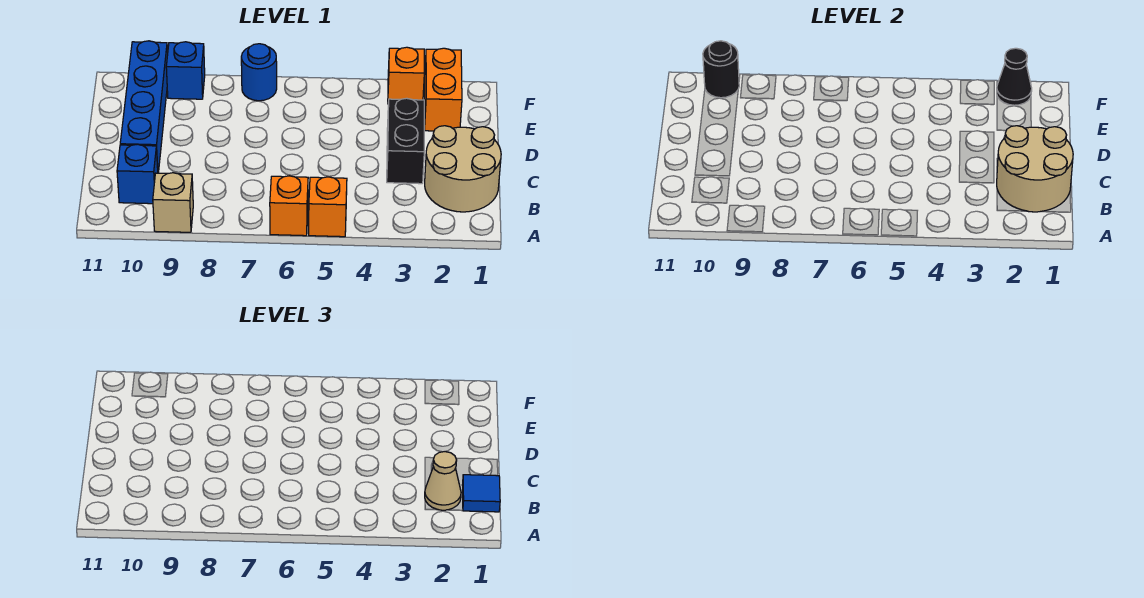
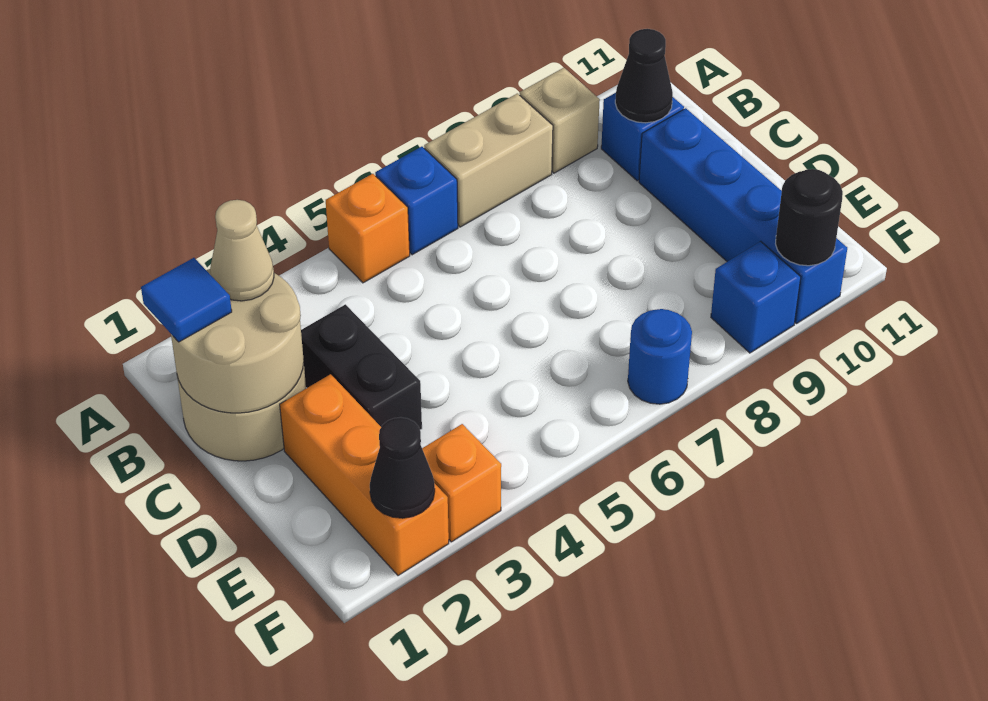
orange brick A6 level 1 -> blue brick A6 level 1
none -> tan brick A7:A8 level 1
none -> black cone B10 level 2
orange brick E2:F2 level 1 -> orange brick D2:F2 level 1

